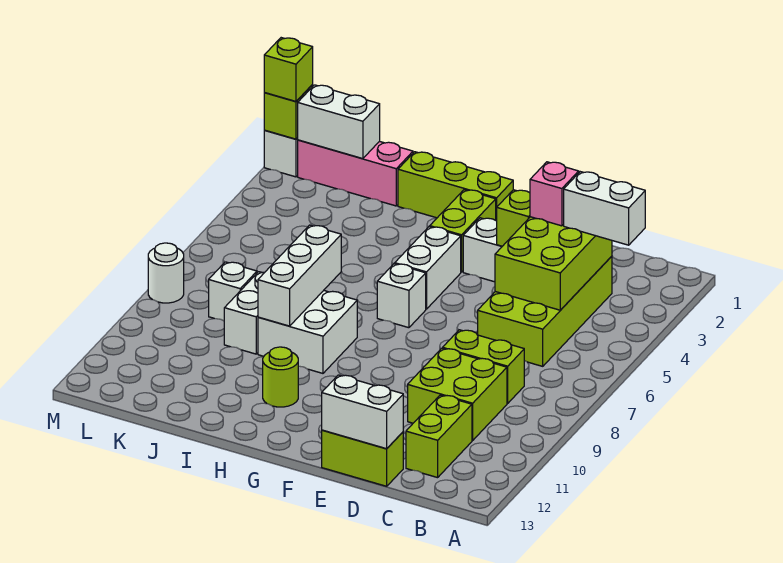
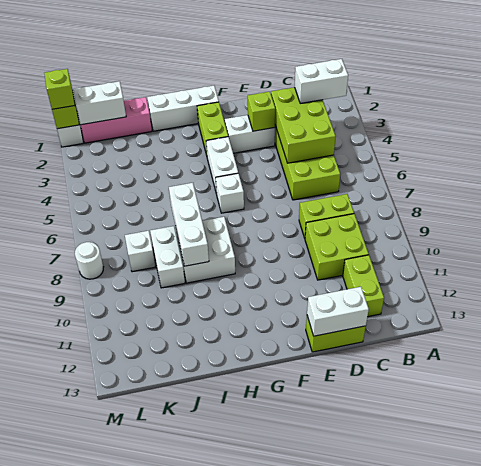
pink brick D3 level 3 -> none
lime brick G1:I1 level 1 -> white brick G1:I1 level 1
lime round brick H11 level 1 -> none

